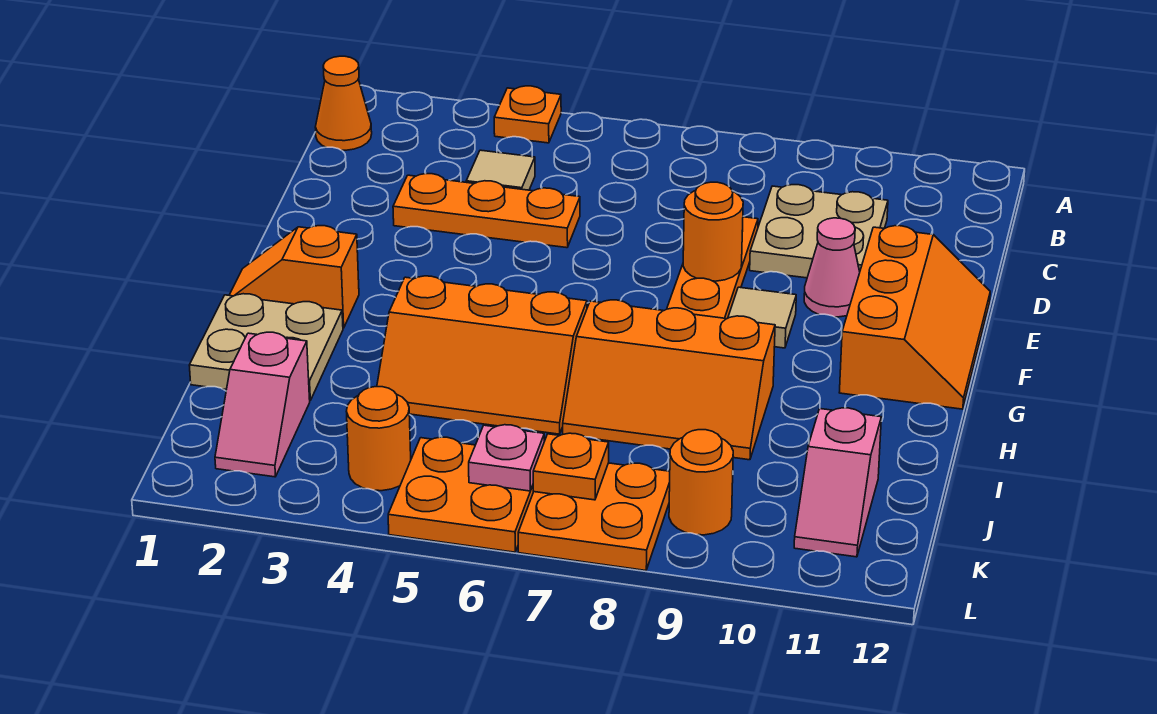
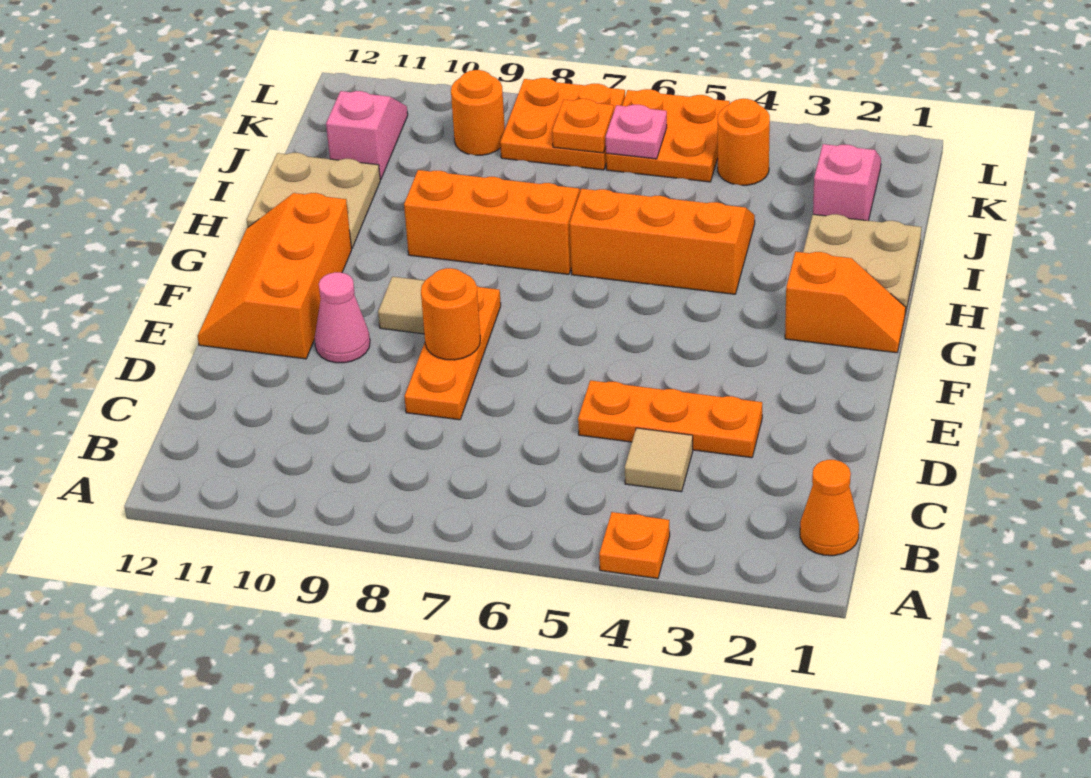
tan plate C9:D10 level 1 -> tan plate H11:I12 level 1

